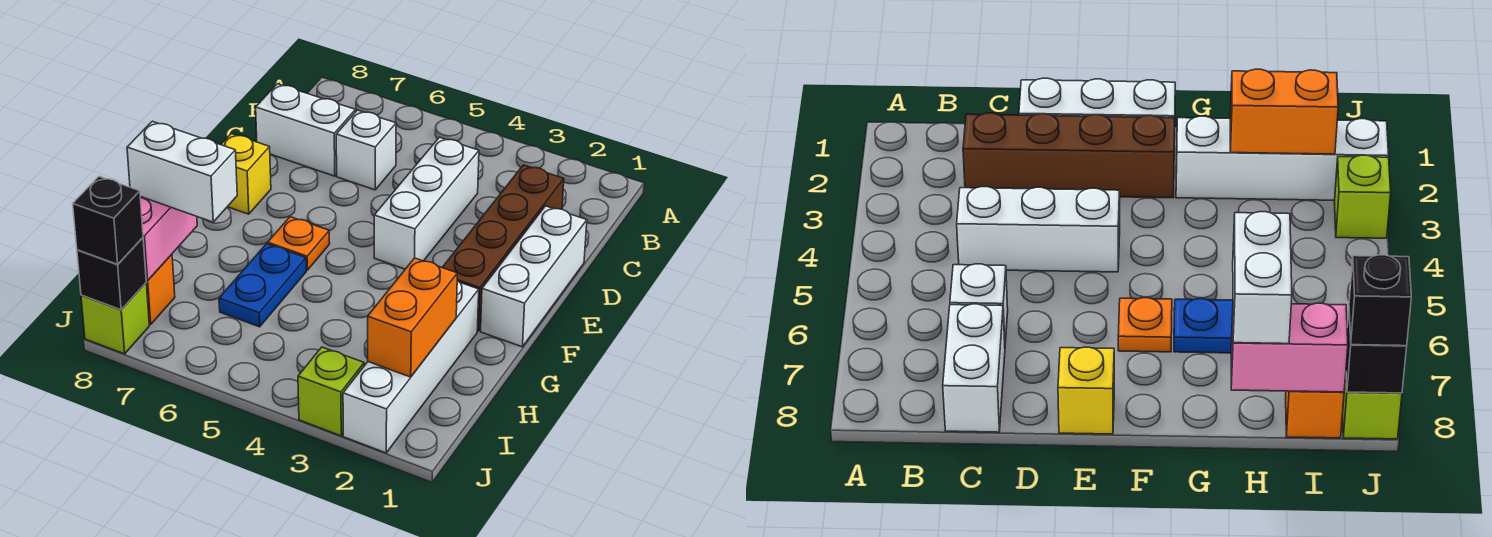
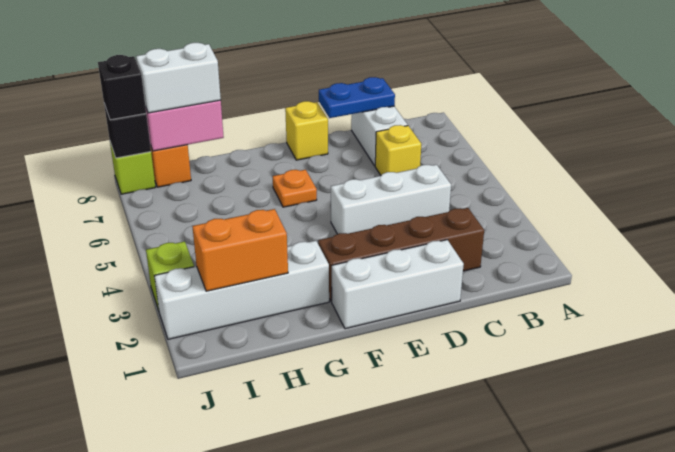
white brick C6 level 1 -> yellow brick C6 level 1
blue plate G6:H6 level 1 -> blue plate C8:D8 level 2
white brick H7:H8 level 3 -> white brick H8:I8 level 3

